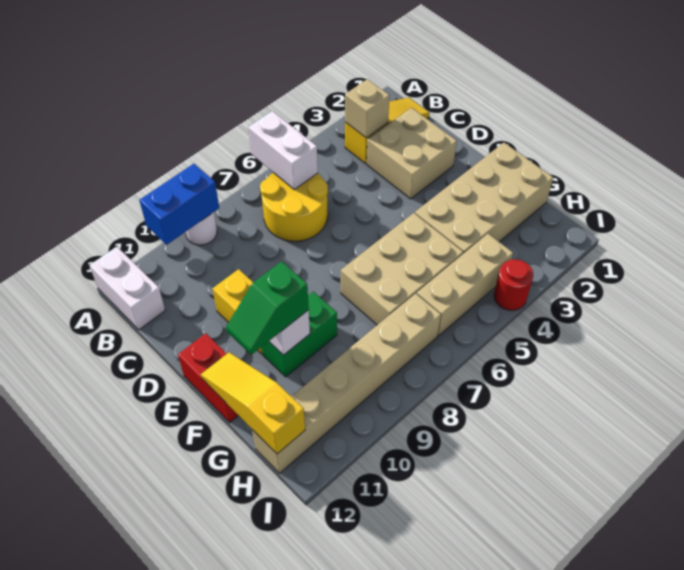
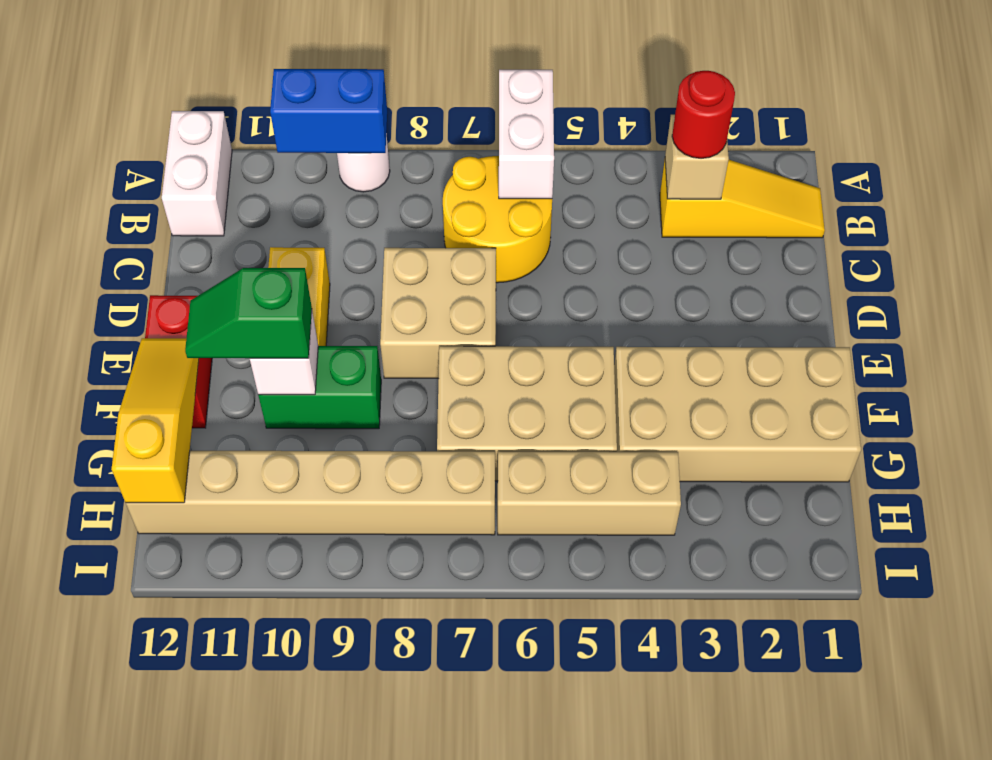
tan brick C2:D3 level 1 -> tan brick D7:E8 level 1
red round brick I4 level 1 -> red round brick B3 level 3

